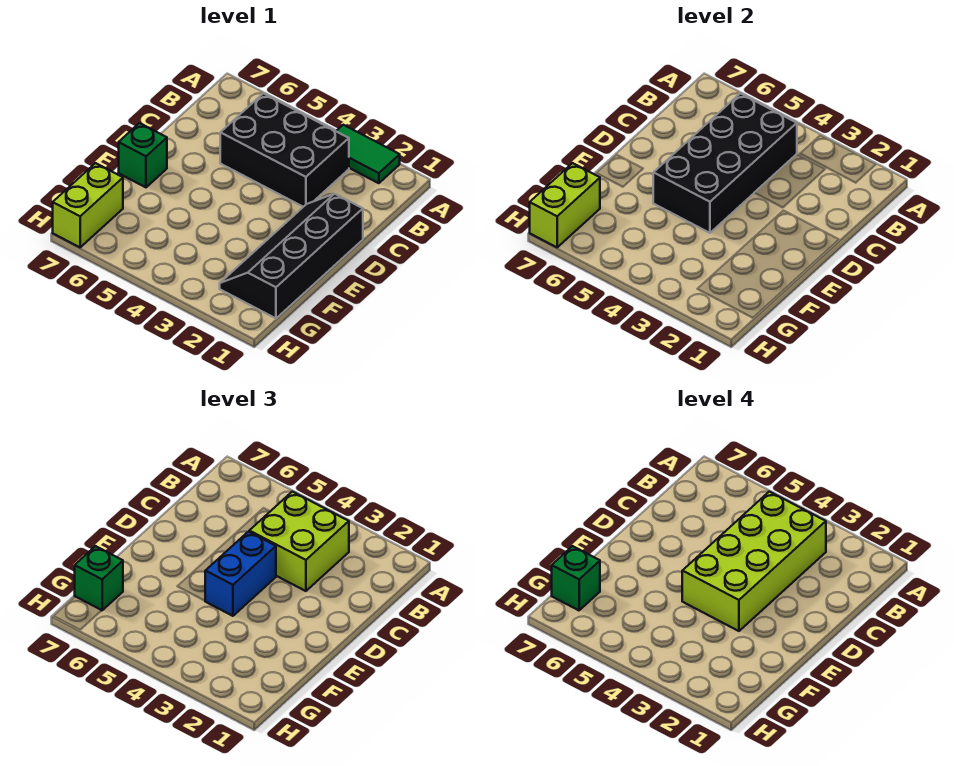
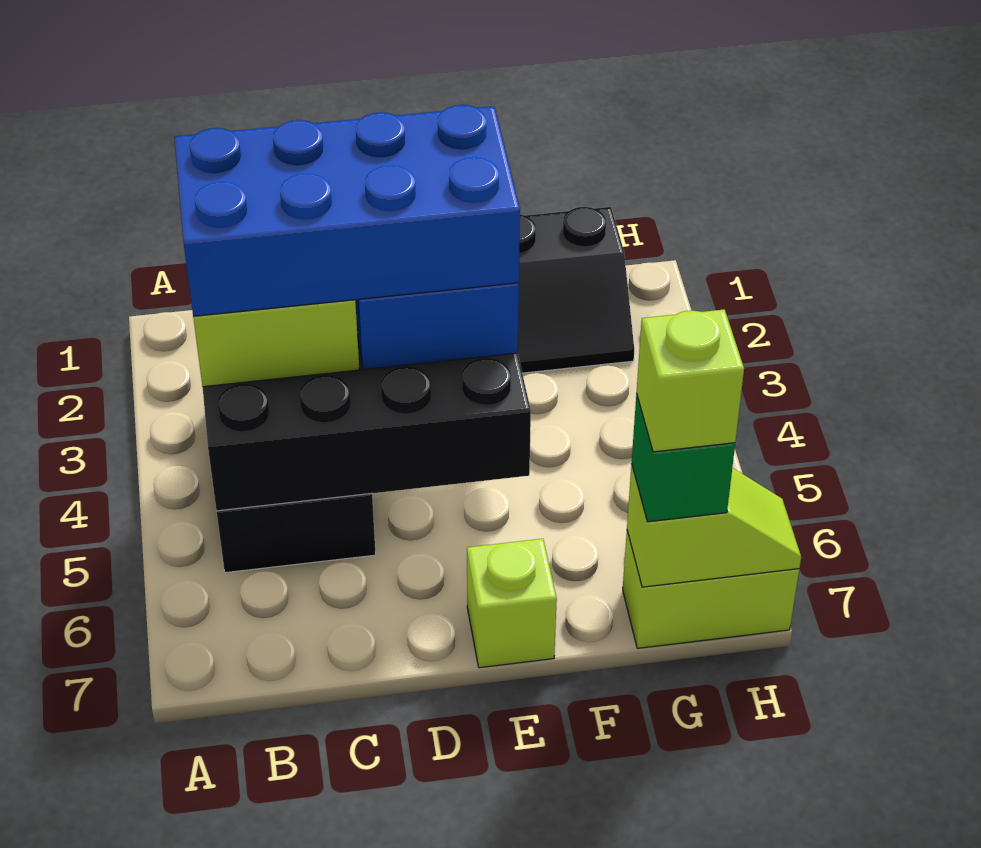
green tile A2:A3 level 1 -> none
lime brick B3:E4 level 4 -> blue brick B3:E4 level 4
green brick E7 level 1 -> lime brick E7 level 1
lime brick G7:H7 level 2 -> lime slope G7:H7 level 2 top G
green brick G7 level 4 -> lime brick G7 level 4

